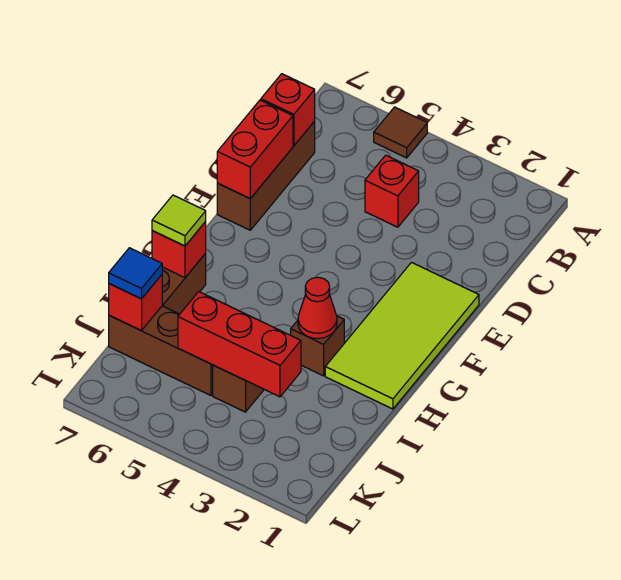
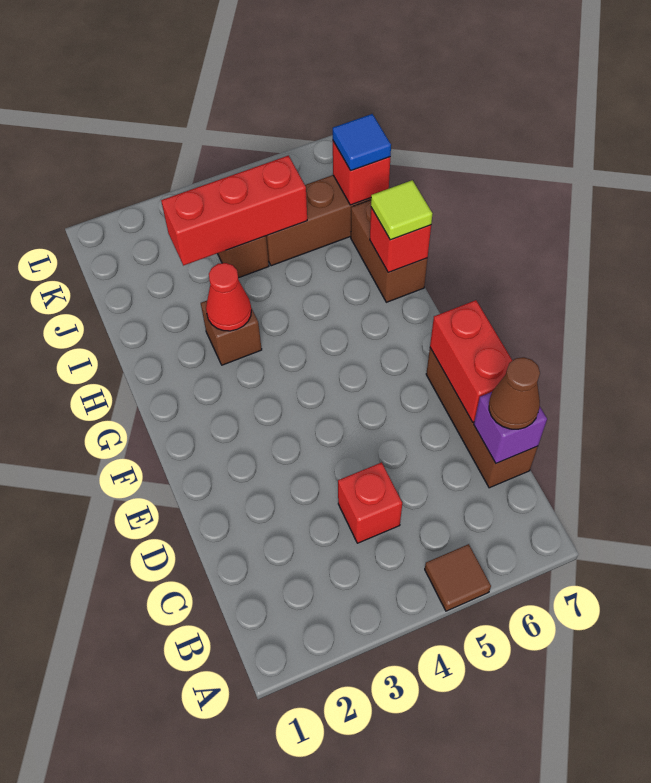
red brick C7 level 2 -> purple brick C7 level 2
none -> brown cone C7 level 3
lime tile E1:H2 level 1 -> none

